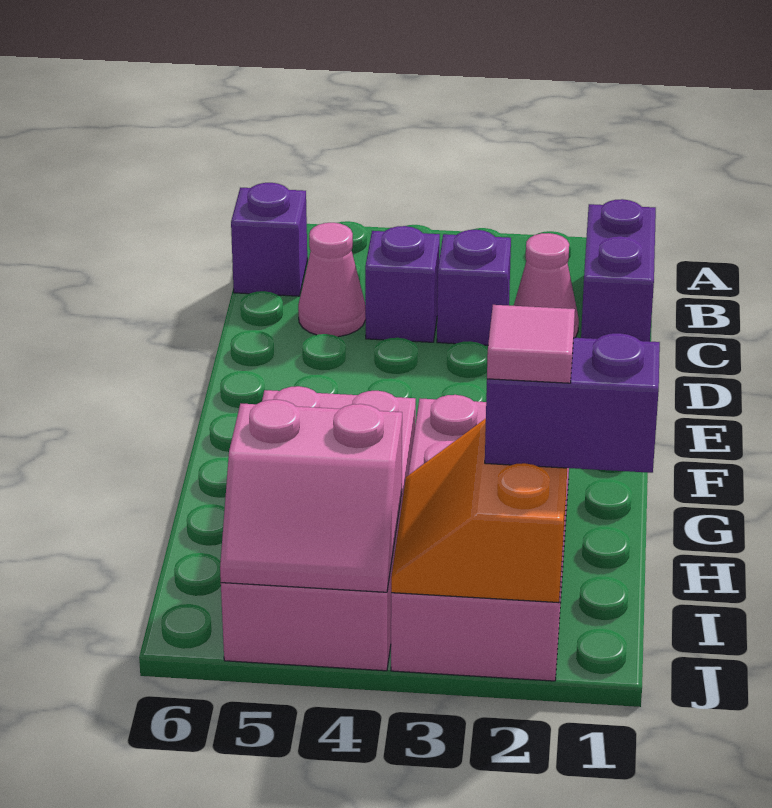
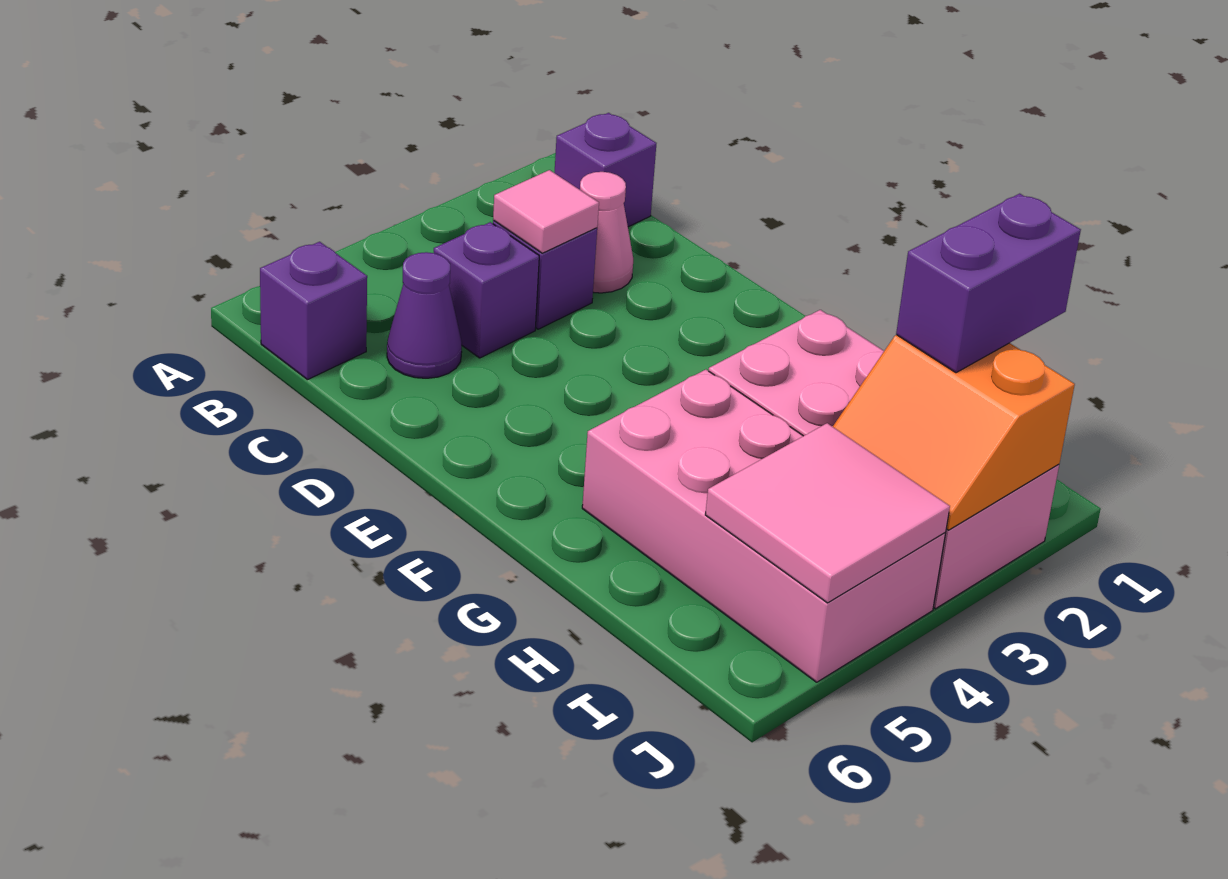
purple brick B1:C1 level 1 -> purple brick B1 level 1
pink cone C5 level 1 -> purple cone C5 level 1
pink tile I2 level 4 -> pink tile C3 level 2
pink slope I4:J5 level 2 top I -> pink tile I4:J5 level 2

